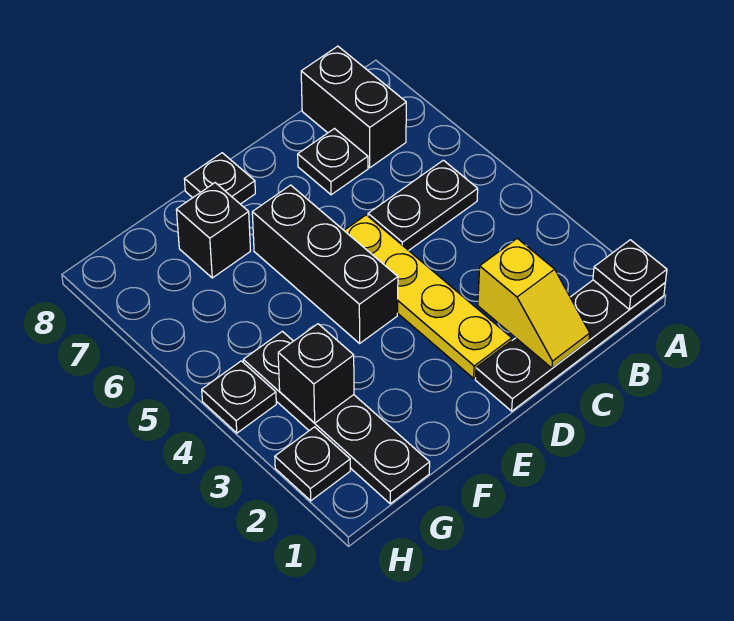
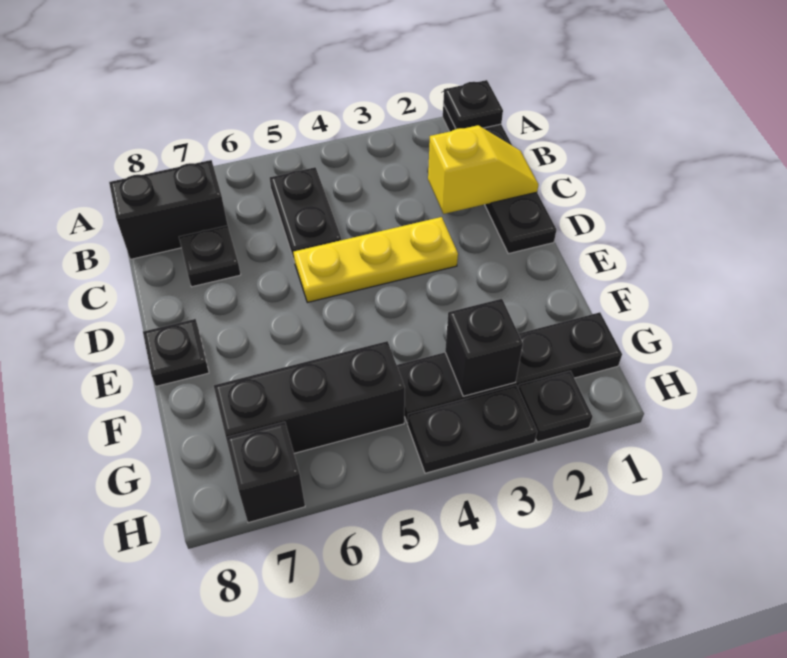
yellow plate D2:D5 level 1 -> yellow plate D3:D5 level 1
black brick E4:E6 level 1 -> black brick G5:G7 level 1
black brick F7 level 1 -> black brick H7 level 1
black plate H4 level 1 -> black plate H3:H4 level 1

